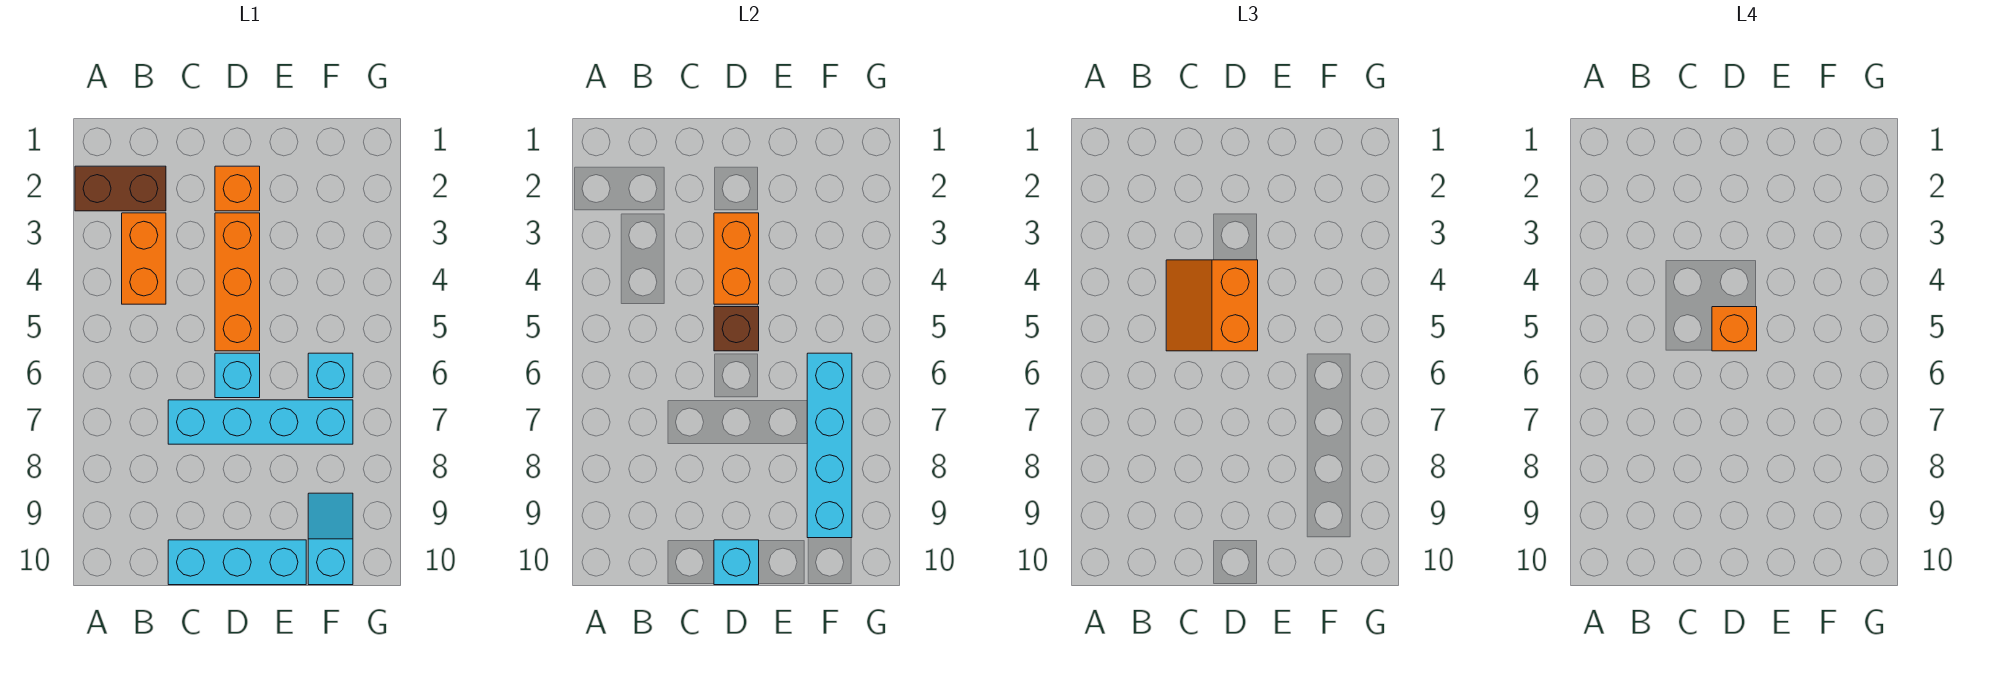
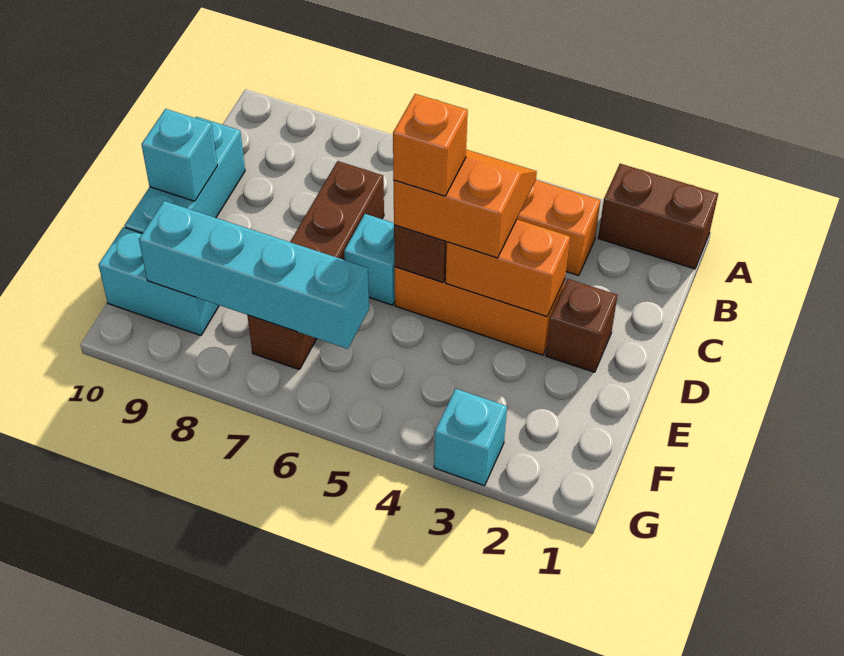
brown brick A2:B2 level 1 -> brown brick A1:A2 level 1
cyan brick C7:F7 level 1 -> brown brick C7:F7 level 1
orange brick D2 level 1 -> brown brick D2 level 1
cyan brick F6 level 1 -> cyan brick G3 level 1
cyan slope F9:F10 level 1 top 10 -> cyan brick F9:F10 level 1

